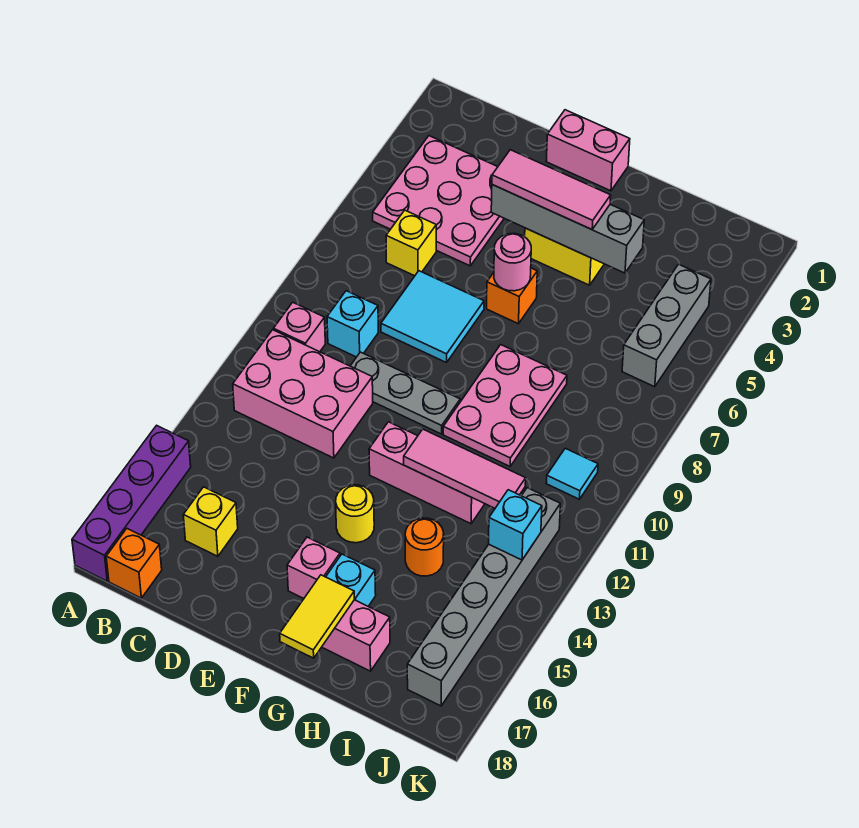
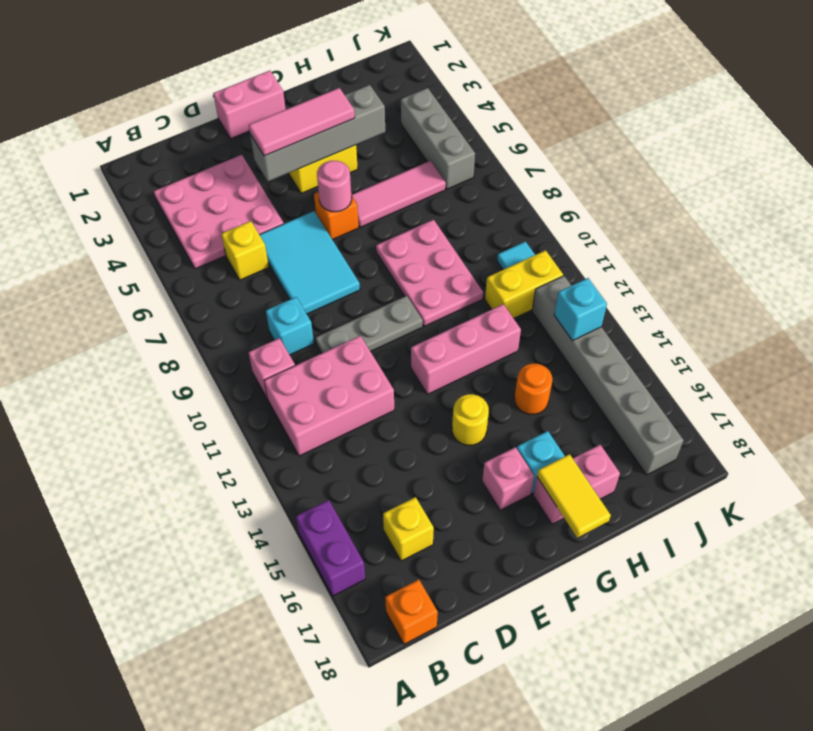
purple brick A15:A18 level 1 -> purple brick A15:A16 level 1
cyan tile D7:E8 level 1 -> cyan tile D6:E8 level 1
pink tile G12:I12 level 2 -> pink tile G6:I6 level 1
none -> yellow brick I11:J11 level 1

